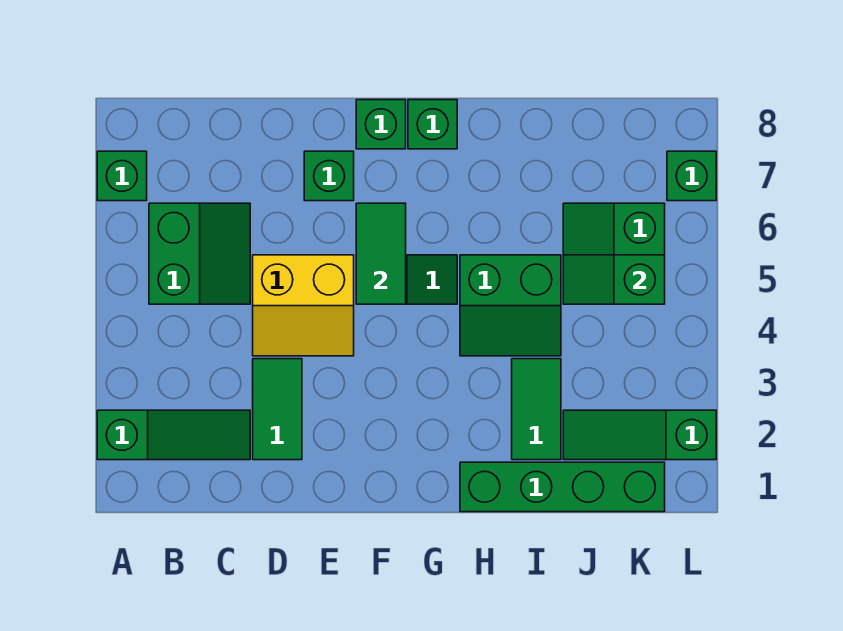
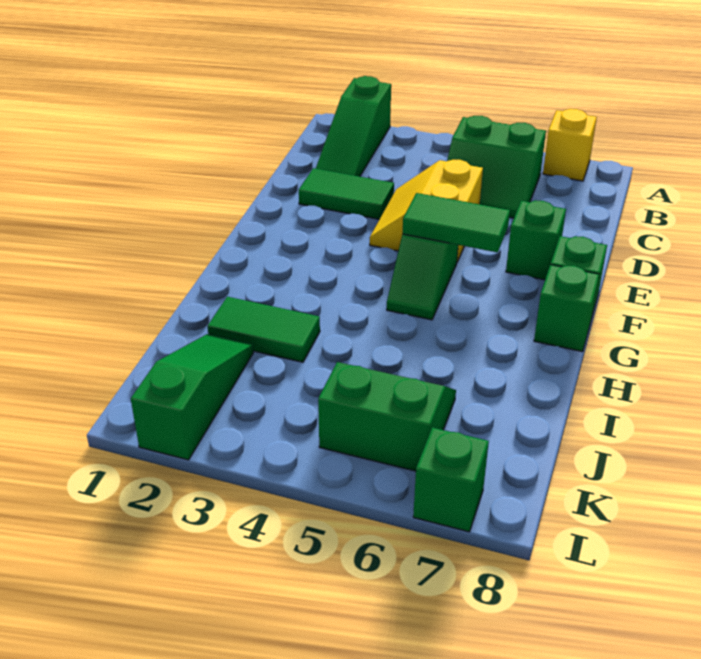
green brick A7 level 1 -> yellow brick A7 level 1
green brick H1:K1 level 1 -> none
green slope H4:I5 level 1 top 5 -> none
green slope J5:K5 level 2 top K -> none

